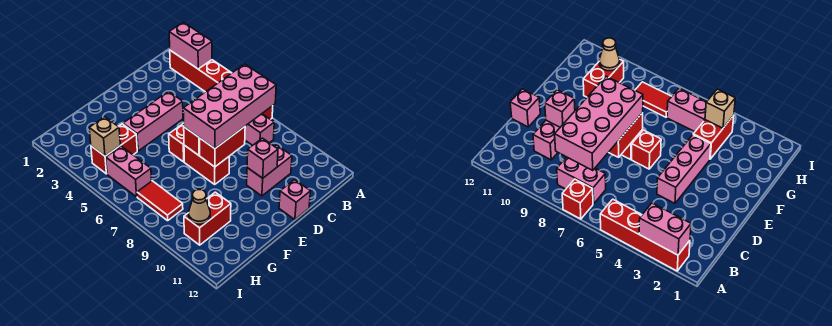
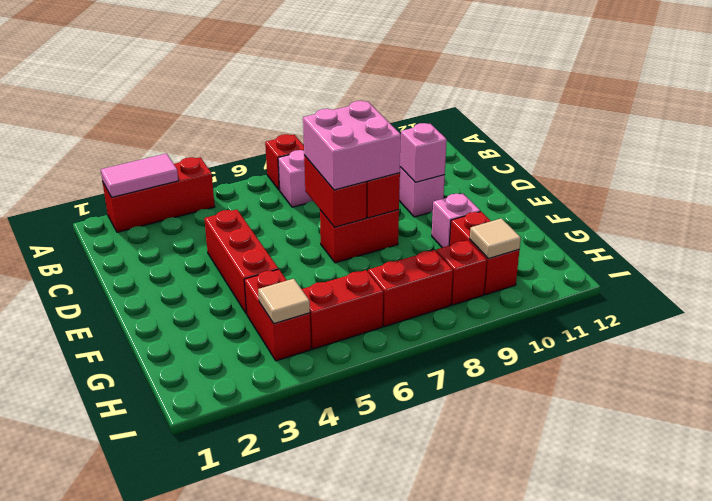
red brick A2:A5 level 1 -> red brick A2:A4 level 1
pink brick A2:A3 level 2 -> pink tile A2:A3 level 2
pink brick B7:E8 level 3 -> pink brick D7:E8 level 3
pink brick D4:F4 level 1 -> red brick D4:F4 level 1
pink brick D12 level 1 -> pink brick F10 level 1
red brick E6 level 1 -> red brick H9 level 1
tan brick H4 level 2 -> tan tile H4 level 2
pink brick H5:H6 level 1 -> red brick H5:H6 level 1
red tile H7:H8 level 1 -> red brick H7:H8 level 1
tan cone H10 level 2 -> tan tile H10 level 2

